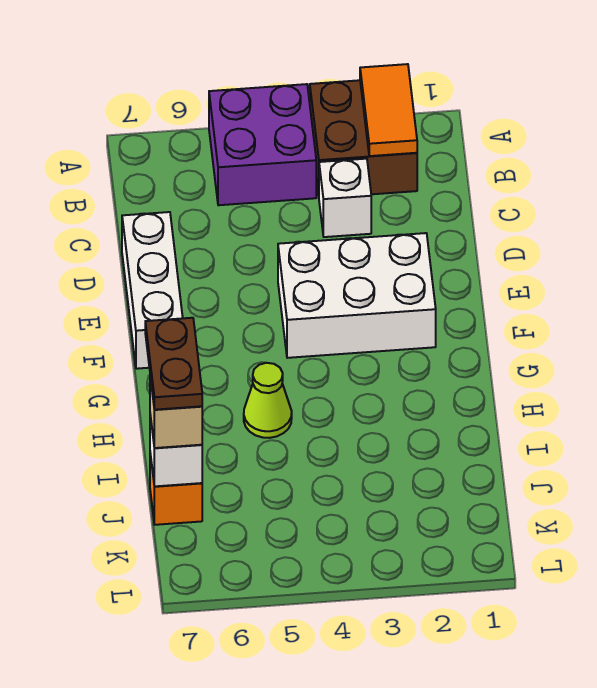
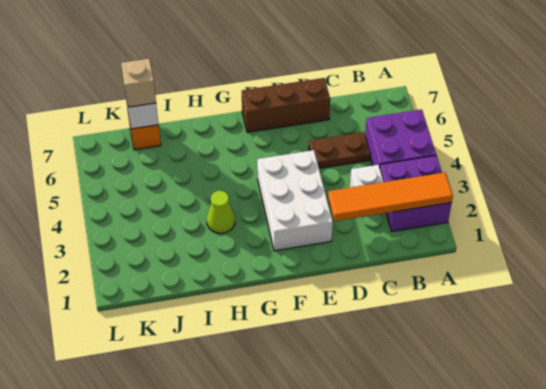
brown brick A2:B3 level 1 -> purple brick A2:B3 level 1
orange tile A2:B2 level 2 -> orange tile A2:D2 level 2
white brick D7:F7 level 1 -> brown brick D7:F7 level 1
lime cone H5 level 1 -> lime cone H3 level 1
brown plate I7:J7 level 4 -> brown plate C5:D5 level 1

